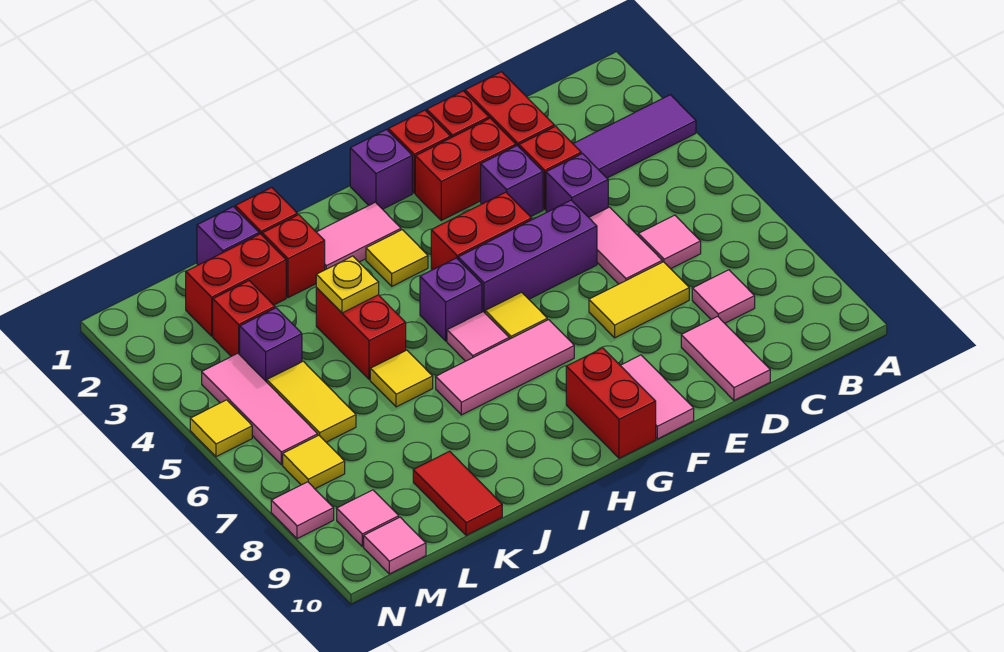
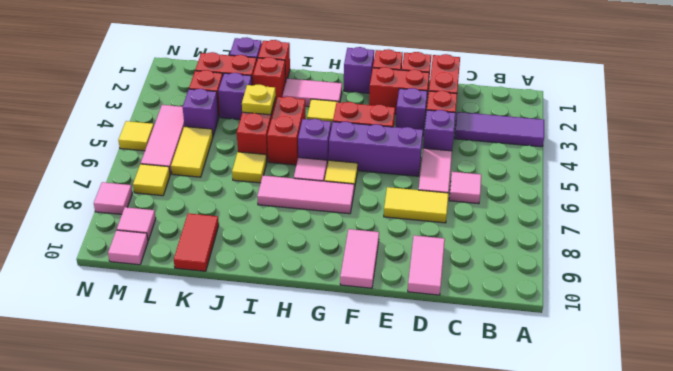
pink tile C8 level 1 -> none
red brick G9:G10 level 1 -> red brick I4:I5 level 1
none -> purple brick K3 level 1

